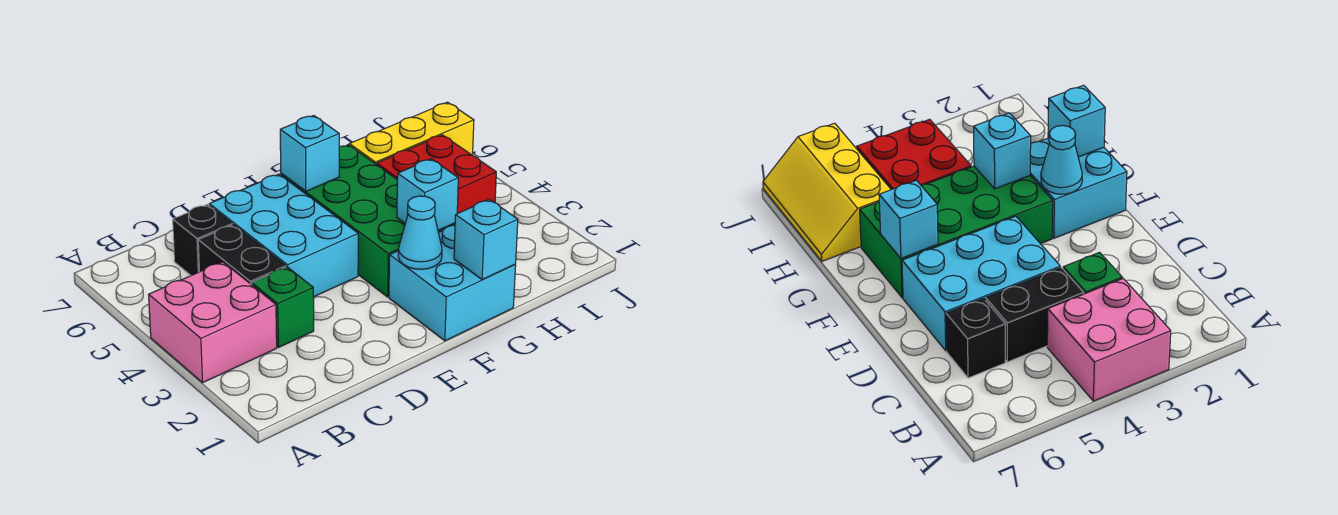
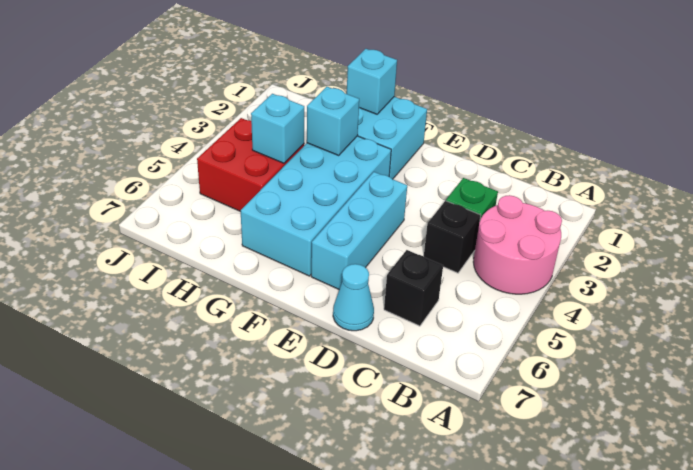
pink brick A3:B4 level 1 -> pink round brick A3:B4 level 1
black brick C4:C5 level 1 -> black brick C4 level 1
cyan brick D4:E6 level 1 -> cyan brick E4:E6 level 1
cyan cone F2 level 2 -> cyan cone D7 level 1
green brick F3:G6 level 1 -> cyan brick F3:G6 level 1
cyan brick F6 level 2 -> cyan brick H4 level 2
yellow slope H6:J7 level 1 top 6 -> none

